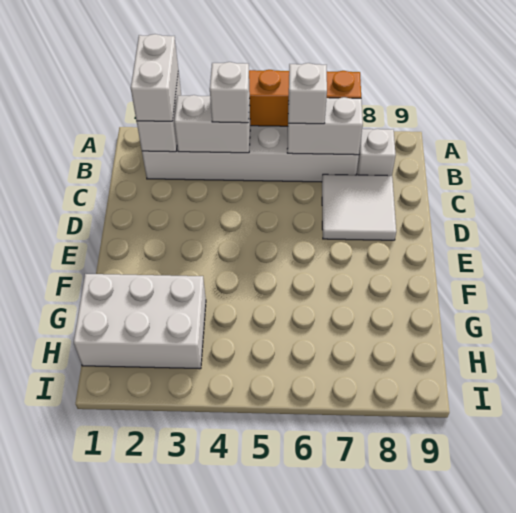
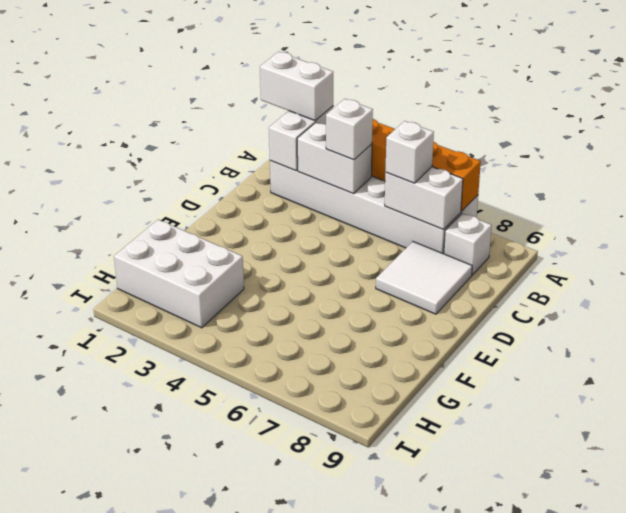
white brick A2:B2 level 3 -> white brick A1:A2 level 3

